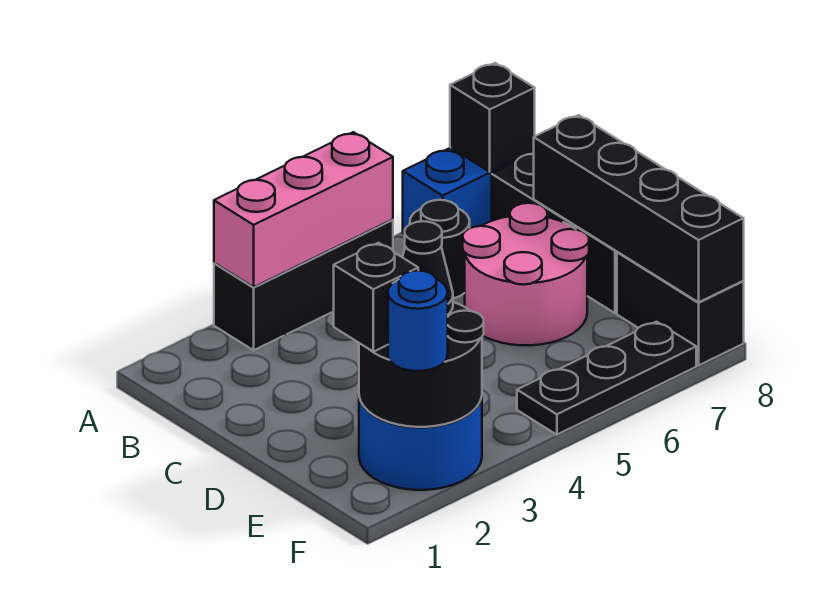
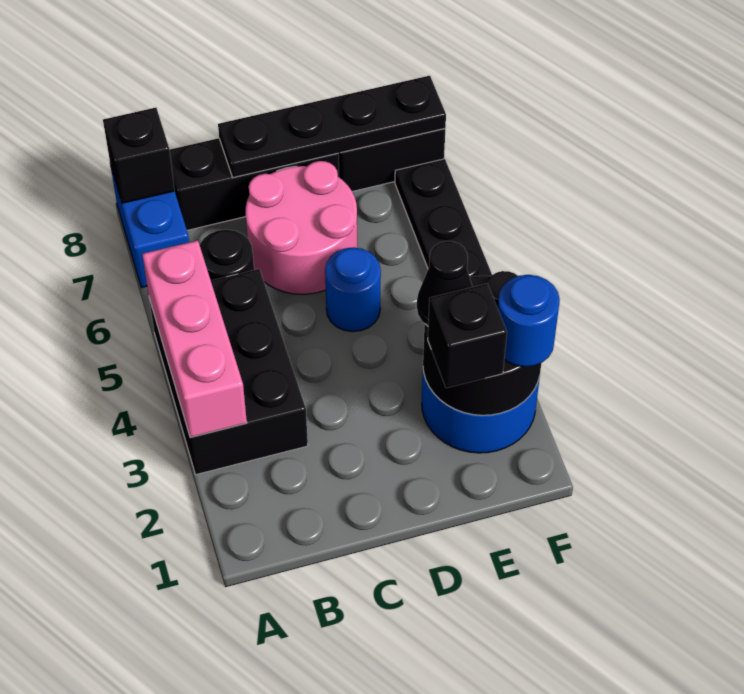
black brick A3:A5 level 1 -> black brick A3:B5 level 1
black brick C8:F8 level 2 -> black plate C8:F8 level 2
none -> blue round brick D5 level 1

